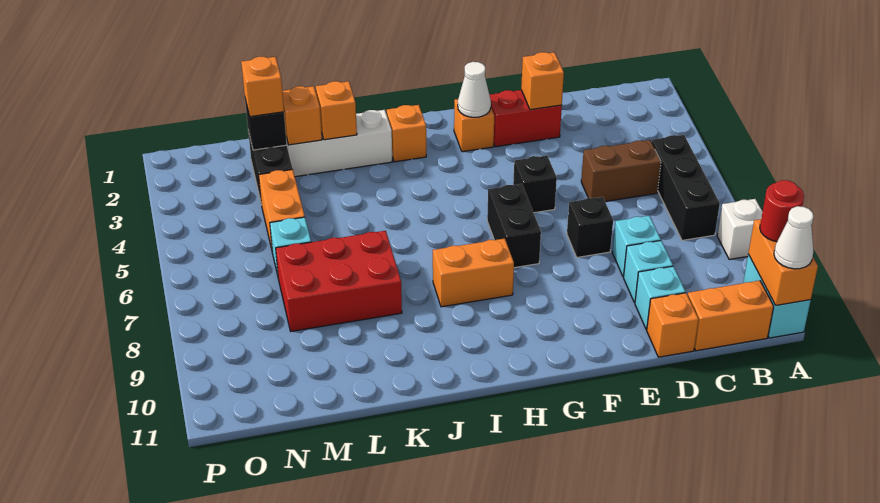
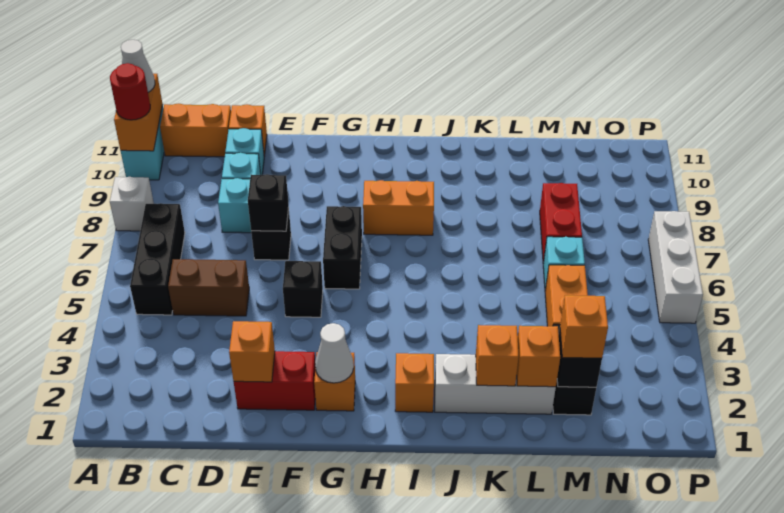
none -> black brick E7 level 2
red brick K7:M8 level 1 -> red brick M7:M8 level 1
none -> white brick P5:P7 level 1

